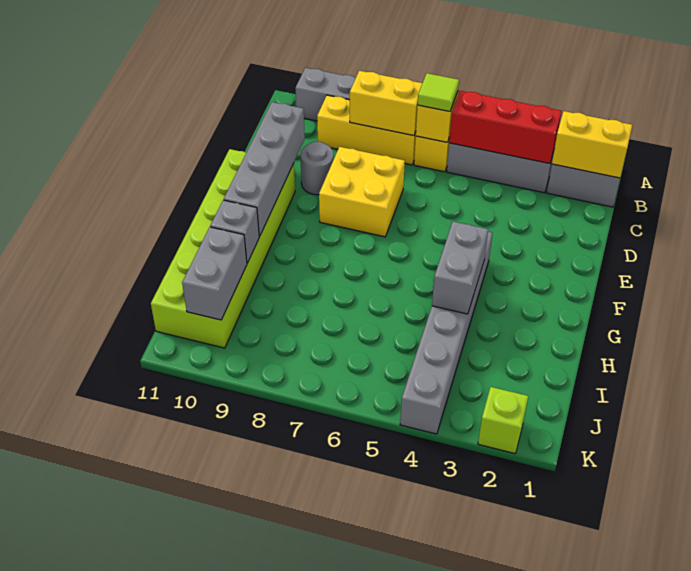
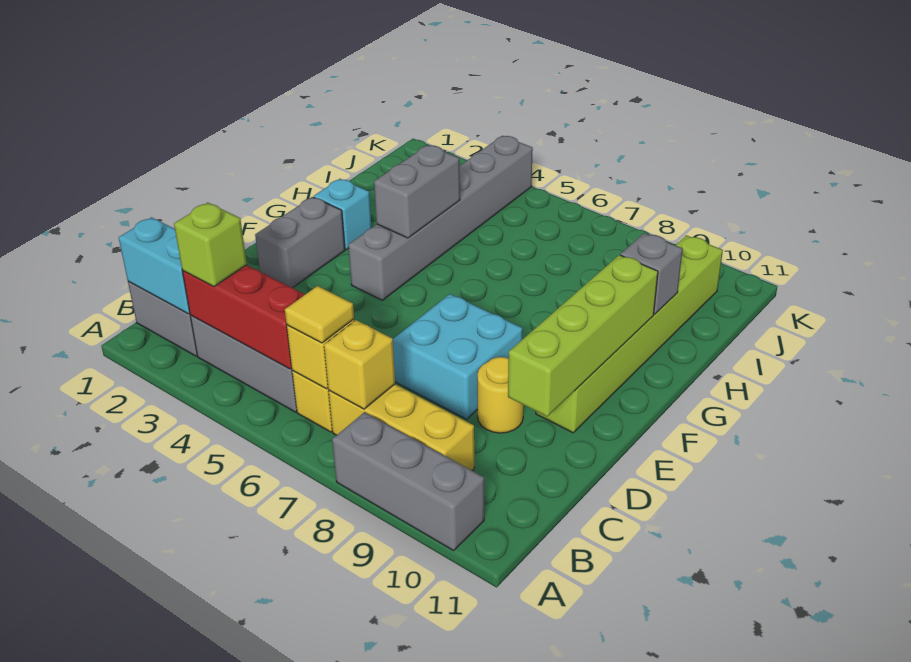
yellow brick B1:B2 level 2 -> cyan brick B1:B2 level 2
lime tile B6 level 3 -> yellow tile B6 level 3
yellow brick B7:B8 level 2 -> yellow brick B7 level 2
yellow brick D7:E8 level 1 -> cyan brick D7:E8 level 1
grey round brick D9 level 1 -> yellow round brick D9 level 1
grey brick D10:G10 level 2 -> lime brick D10:G10 level 2
lime brick E10:J11 level 1 -> lime brick E10:J10 level 1
none -> cyan brick G2 level 1
grey brick I10:J10 level 2 -> grey brick E2:F2 level 1
lime brick K2 level 1 -> lime brick B3 level 3

